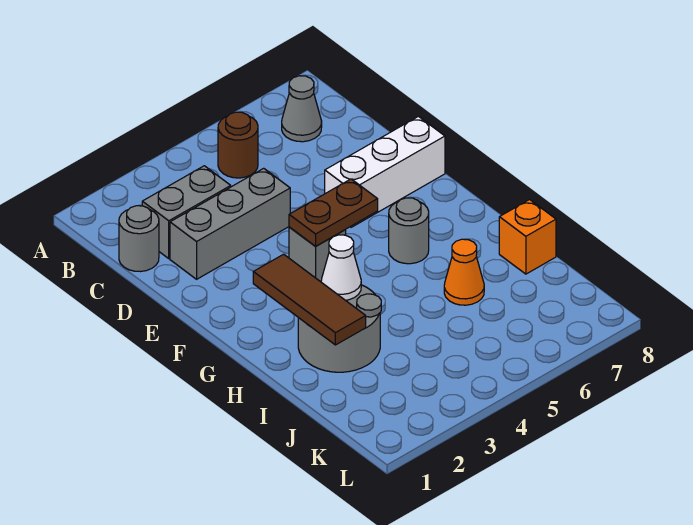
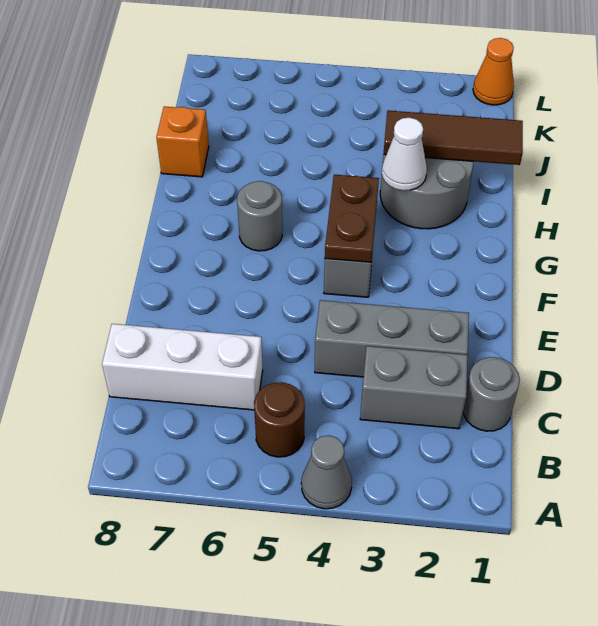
grey cone B7 level 1 -> grey cone A4 level 1
white brick E6:E8 level 1 -> white brick C6:C8 level 1
brown plate F4:F5 level 2 -> brown plate F4:G4 level 2
brown tile G2:I2 level 2 -> brown tile I1:I3 level 2
orange cone I6 level 1 -> orange cone L1 level 1

